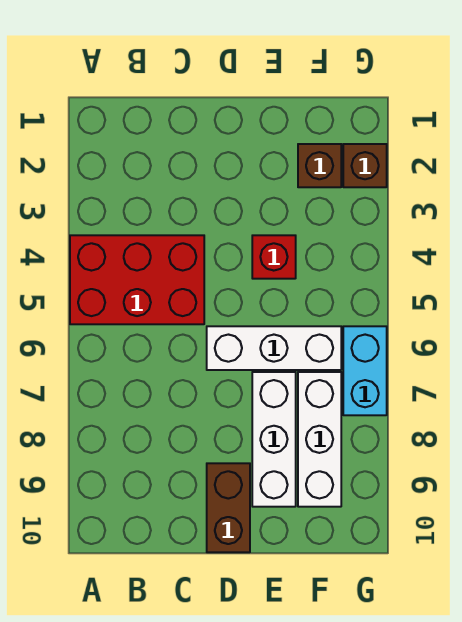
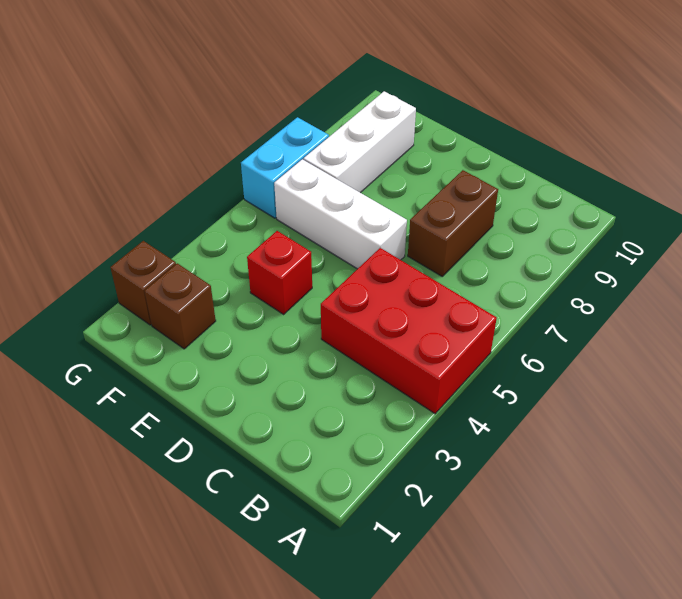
brown brick D9:D10 level 1 -> brown brick C7:C8 level 1
white brick E7:E9 level 1 -> none

